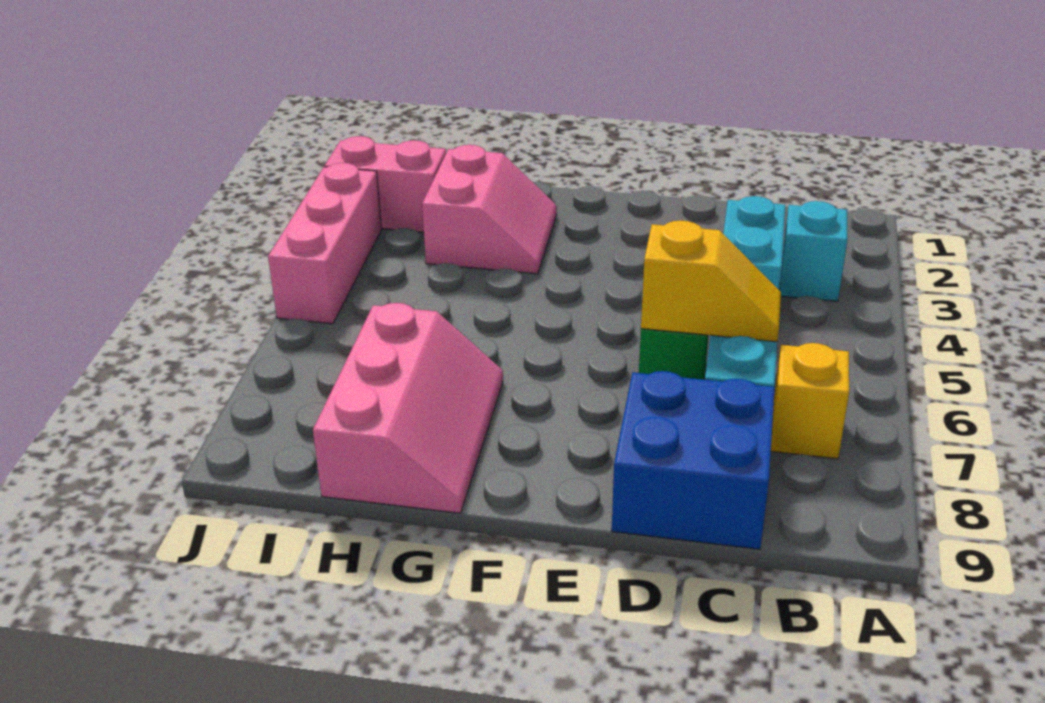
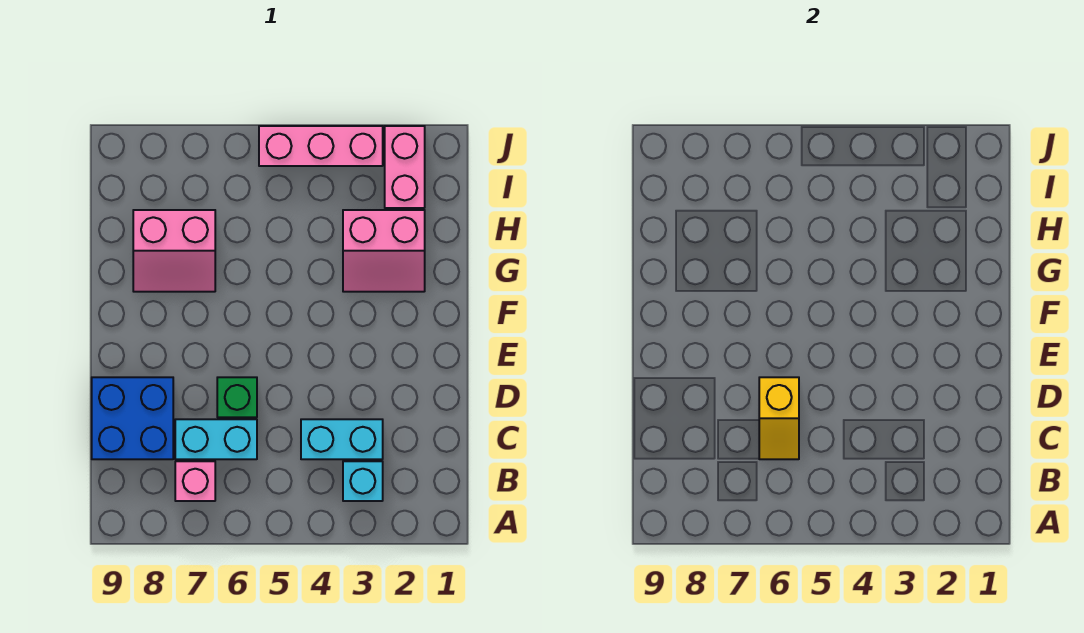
yellow brick B7 level 1 -> pink brick B7 level 1
pink slope G7:H9 level 1 top H -> pink slope G7:H8 level 1 top H

